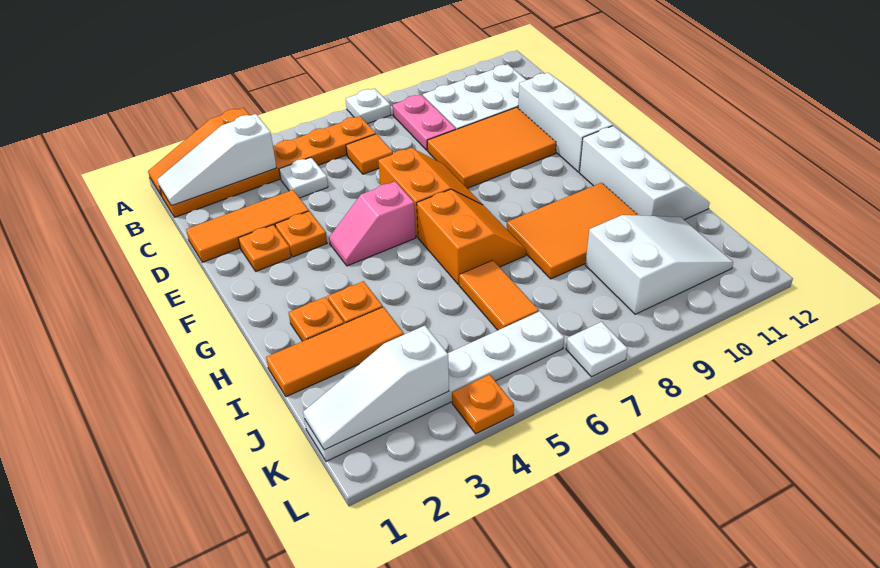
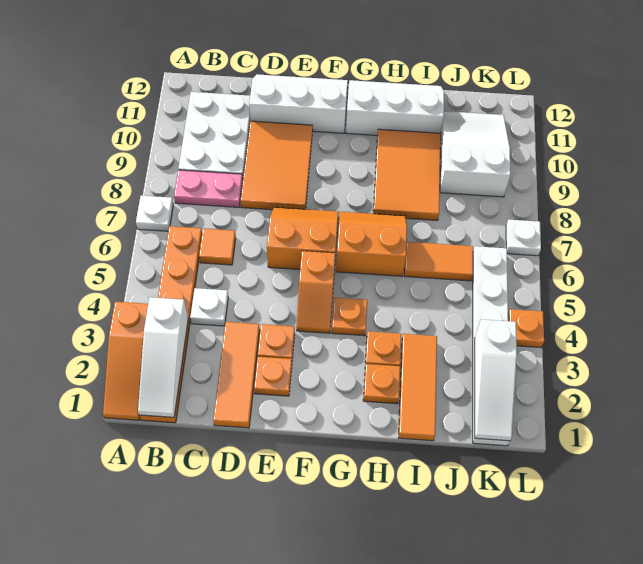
pink slope F4:F5 level 1 top 5 -> orange slope F4:F5 level 1 top 5
none -> orange plate G4 level 1

